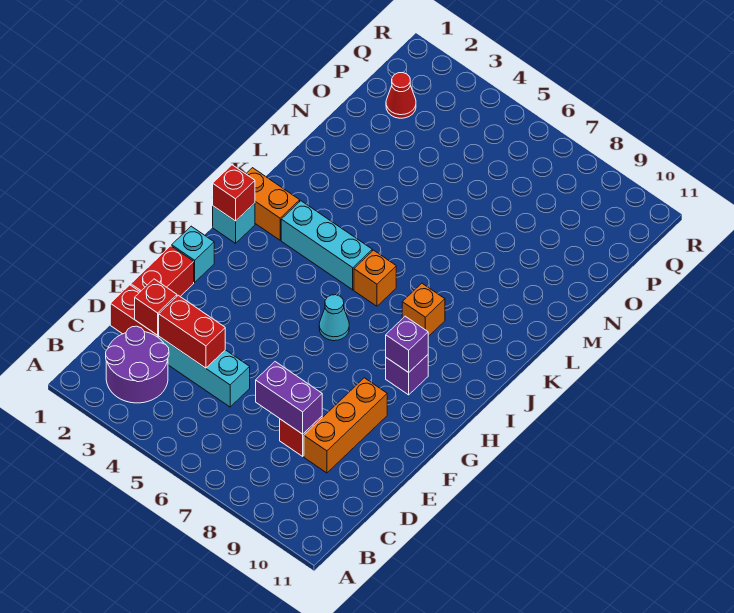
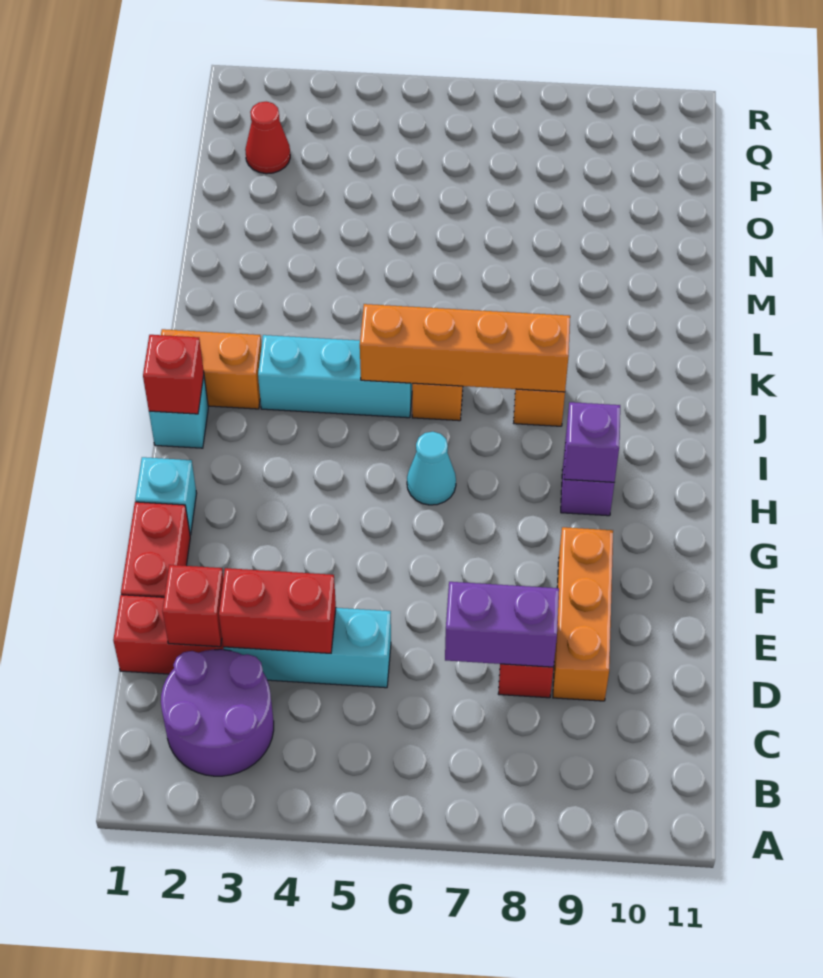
none -> orange brick J5:J8 level 2

